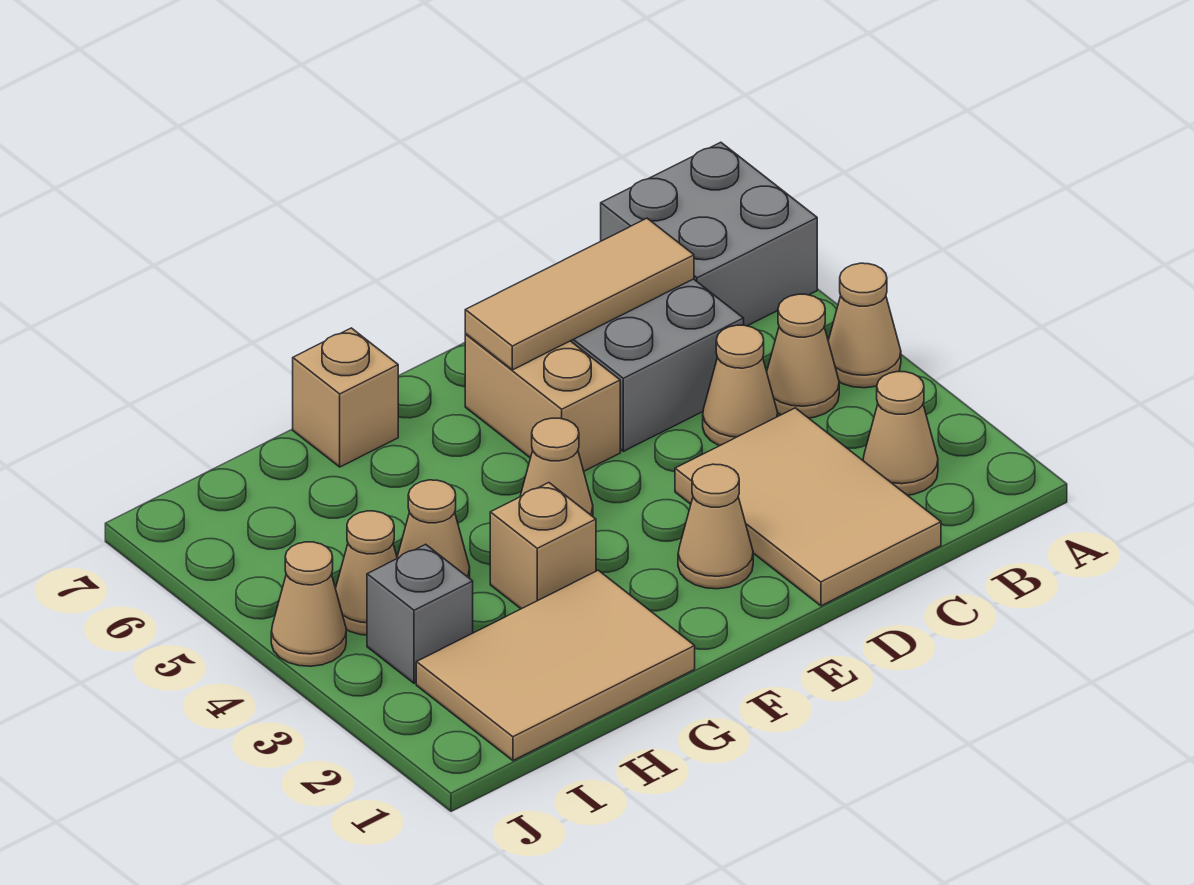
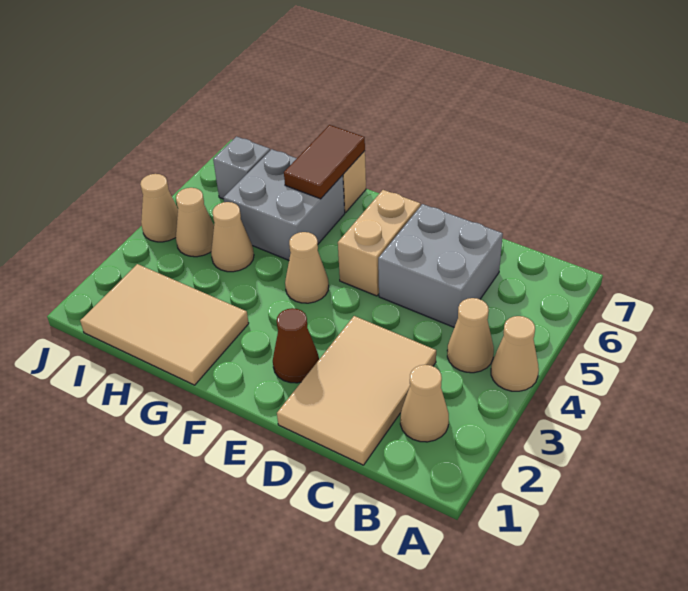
grey brick A6:B7 level 1 -> grey brick G5:H6 level 1
tan cone C4 level 1 -> none
tan tile C6:E6 level 2 -> none
tan cone E2 level 1 -> brown cone E2 level 1
tan brick G3 level 1 -> none
none -> brown tile G6:G7 level 2
grey brick I3 level 1 -> grey brick I6 level 1

